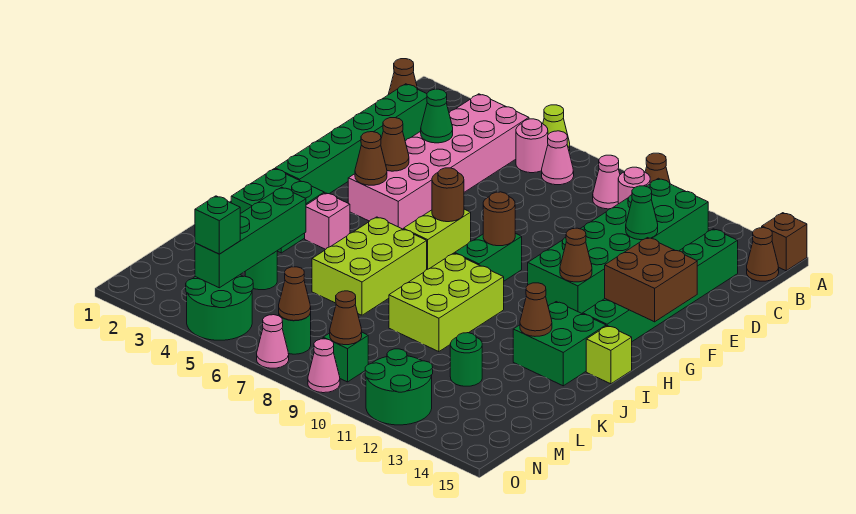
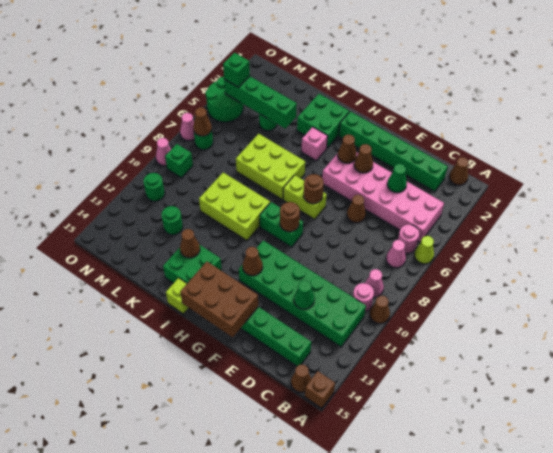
brown brick F14:G15 level 2 -> brown brick F14:H15 level 2
brown cone N9 level 2 -> brown cone E6 level 1
green round brick N11:O12 level 1 -> green round brick N11 level 1

